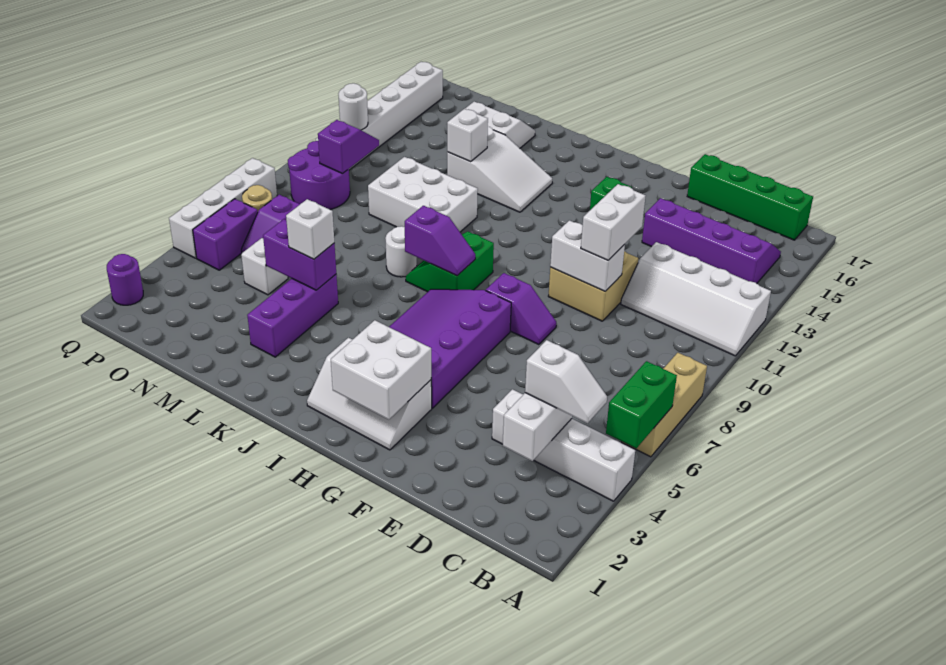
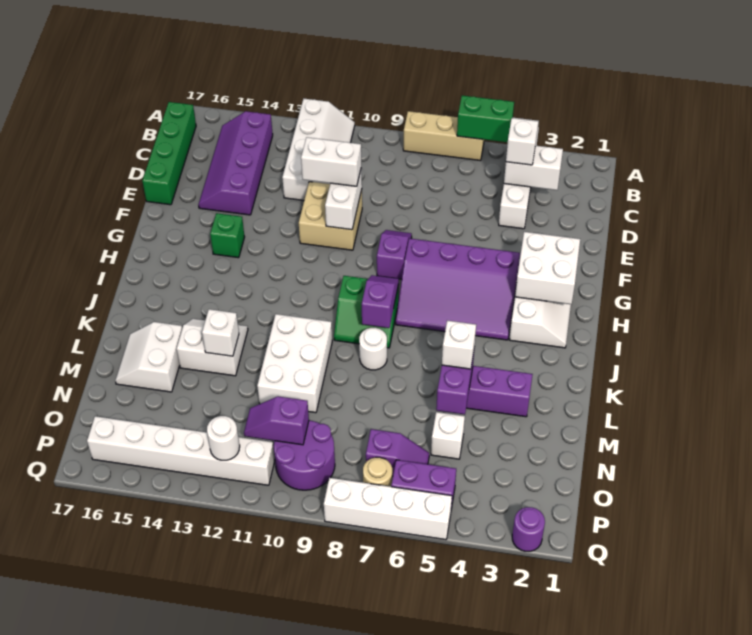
white slope J13:L14 level 1 top L -> white slope K13:L14 level 1 top L

